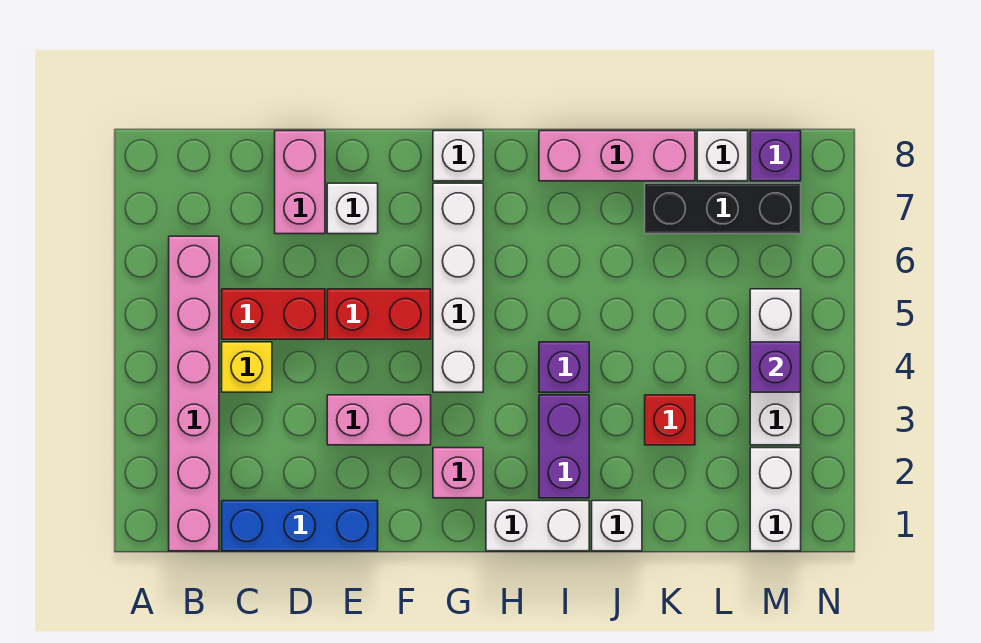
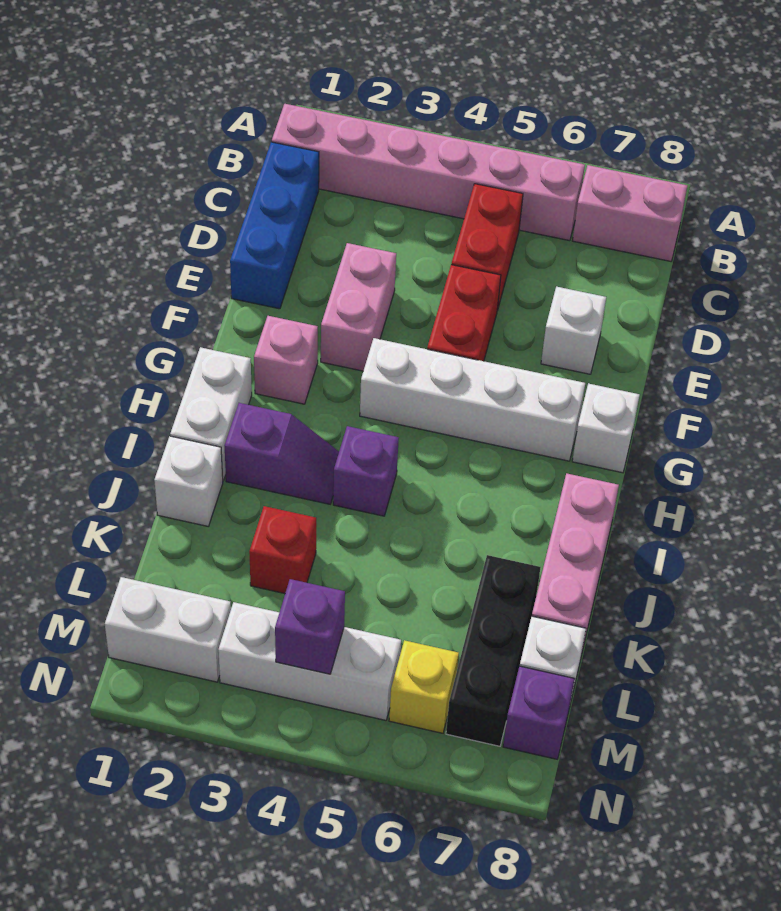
yellow brick C4 level 1 -> yellow brick M6 level 1
pink brick D7:D8 level 1 -> pink brick B7:B8 level 1
purple brick I2:I3 level 1 -> purple slope I2:I3 level 1 top 2

